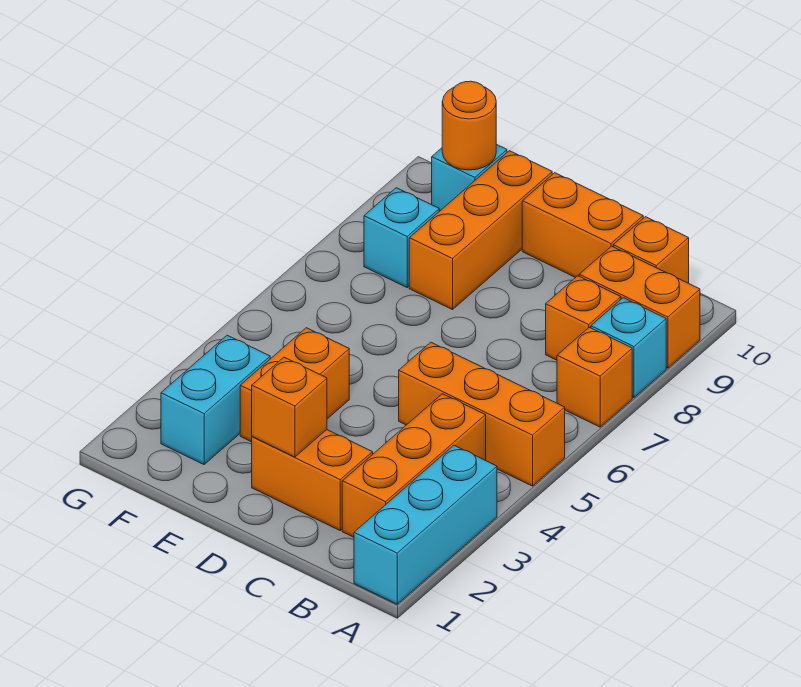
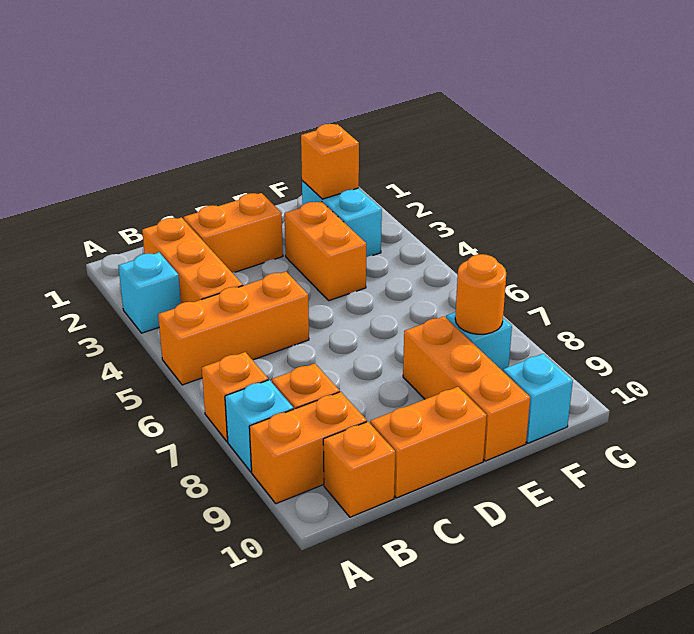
cyan brick A1:A3 level 1 -> cyan brick A3 level 1
orange brick D2 level 2 -> orange brick F2 level 2
orange round brick F10 level 2 -> orange round brick F8 level 2

